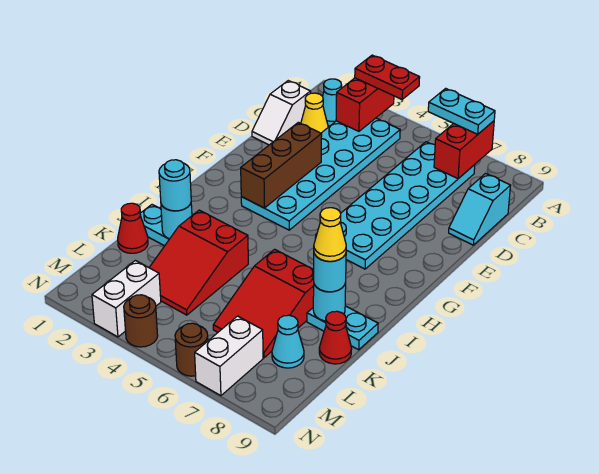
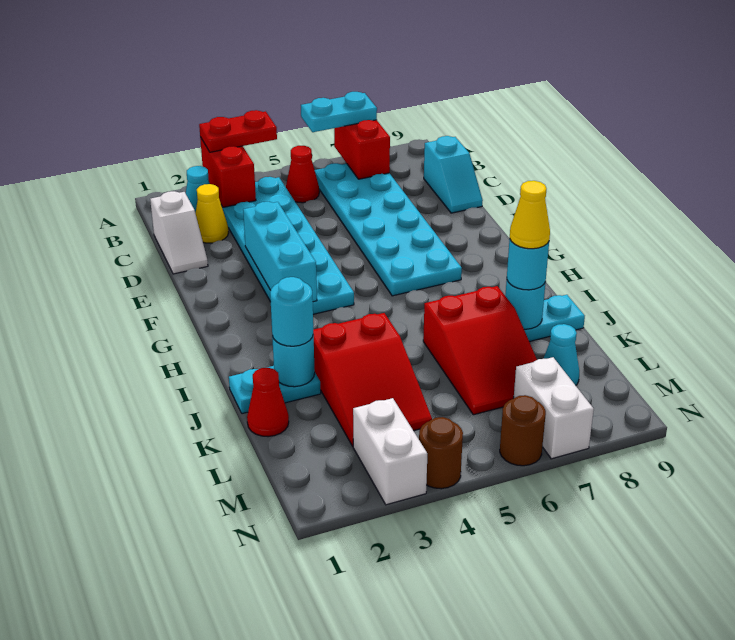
brown brick E3:G3 level 2 -> cyan brick E3:G3 level 2
red cone K9 level 1 -> red cone B5 level 1

